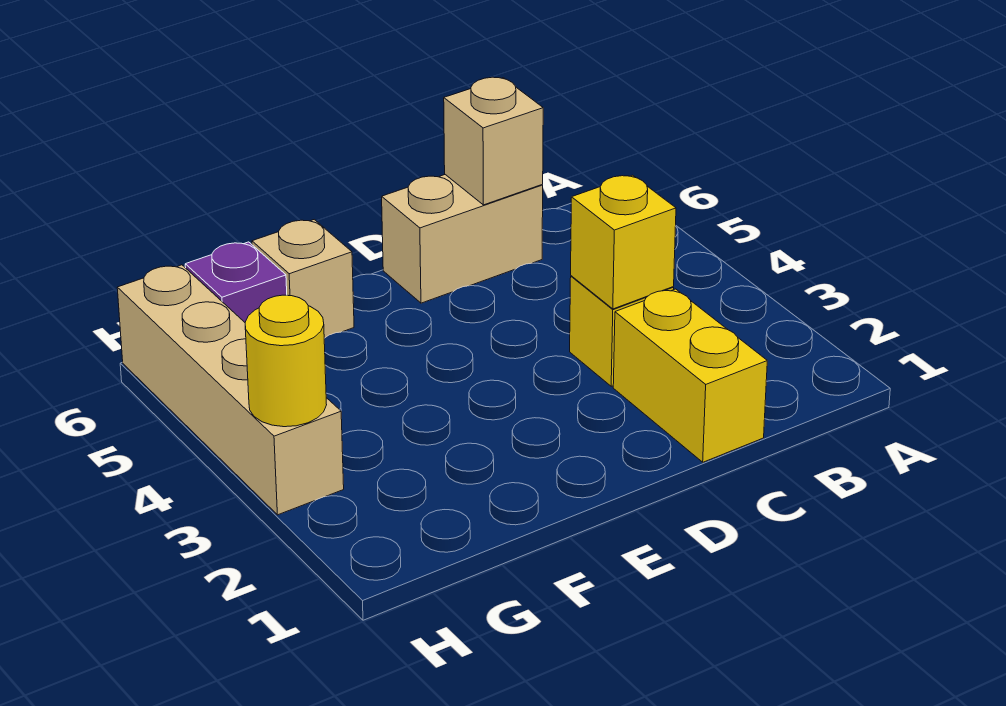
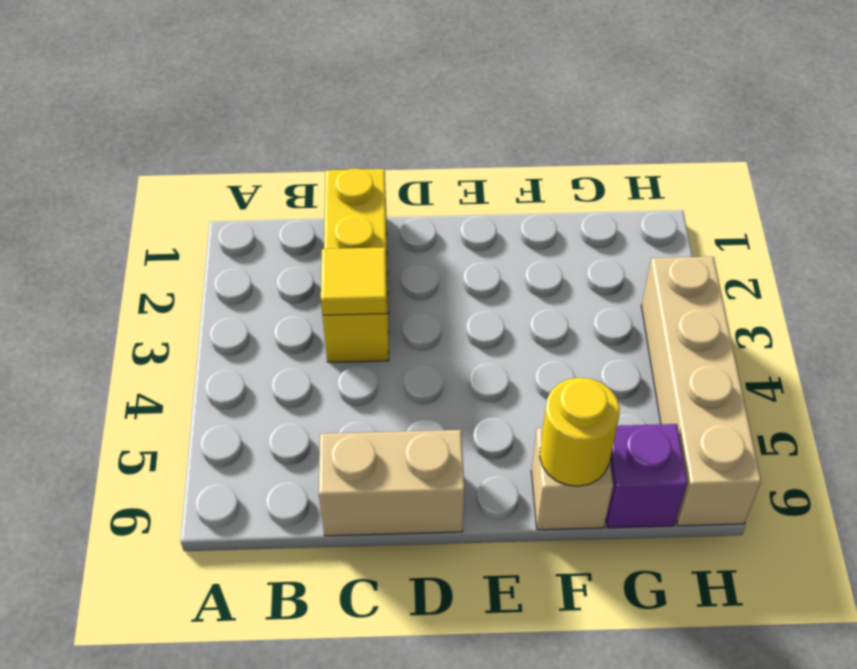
yellow brick C3 level 2 -> yellow tile C3 level 2
tan brick C6 level 2 -> none
yellow round brick H3 level 2 -> yellow round brick F6 level 2

